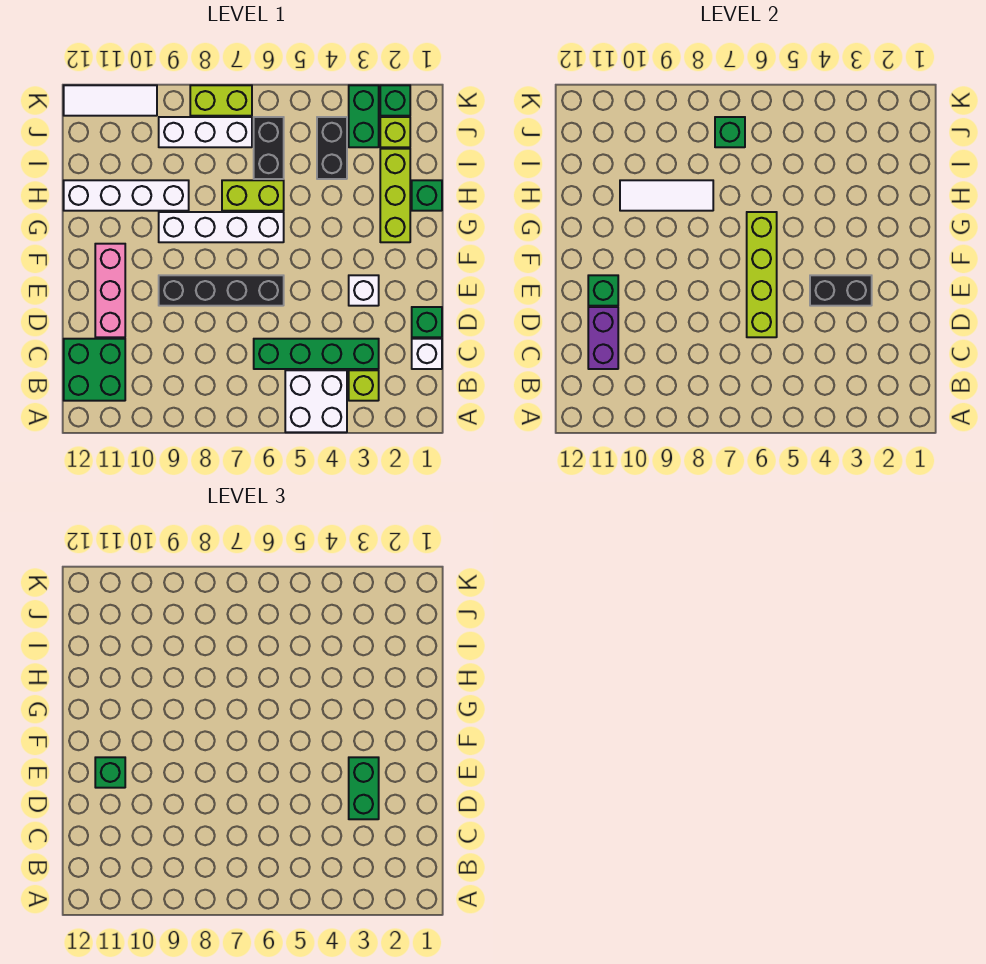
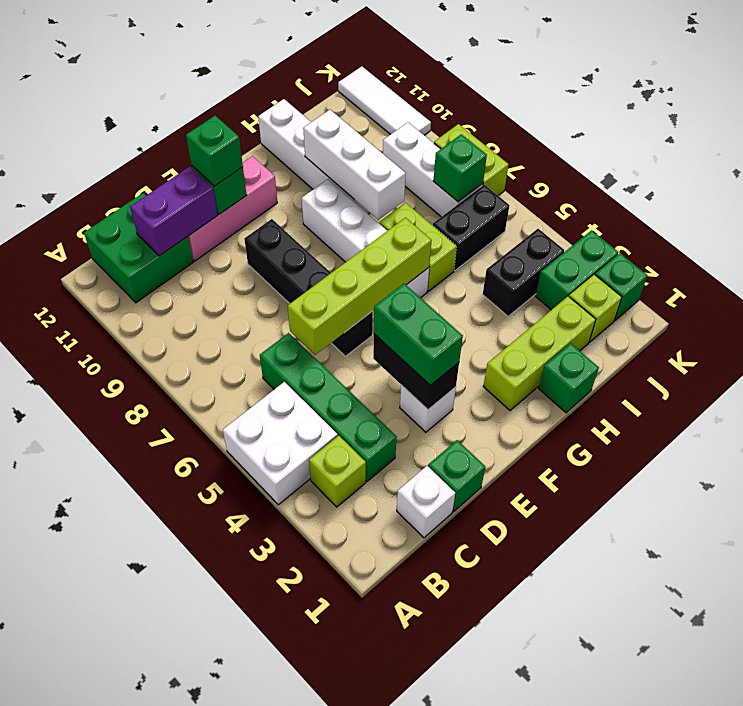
green brick D3:E3 level 3 -> green brick E3:E4 level 3
white tile H8:H10 level 2 -> white brick H8:H10 level 2

